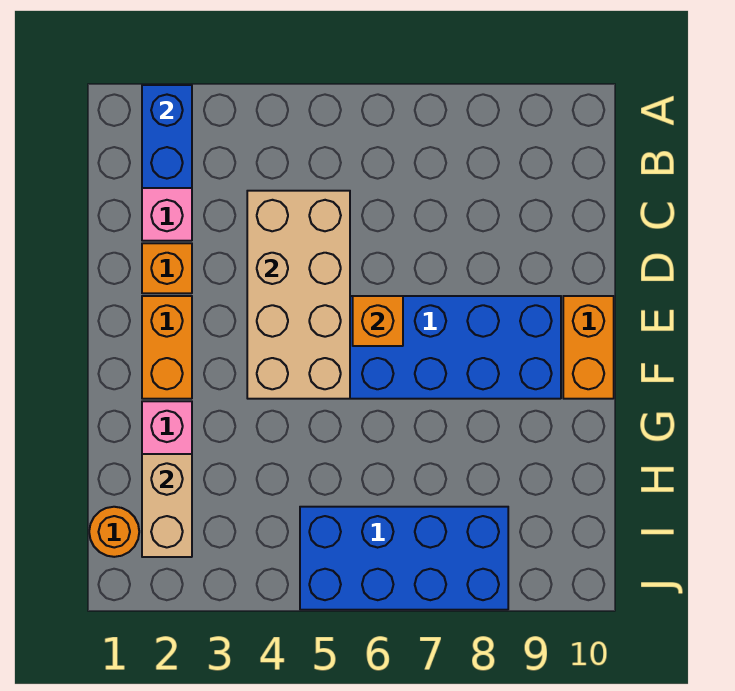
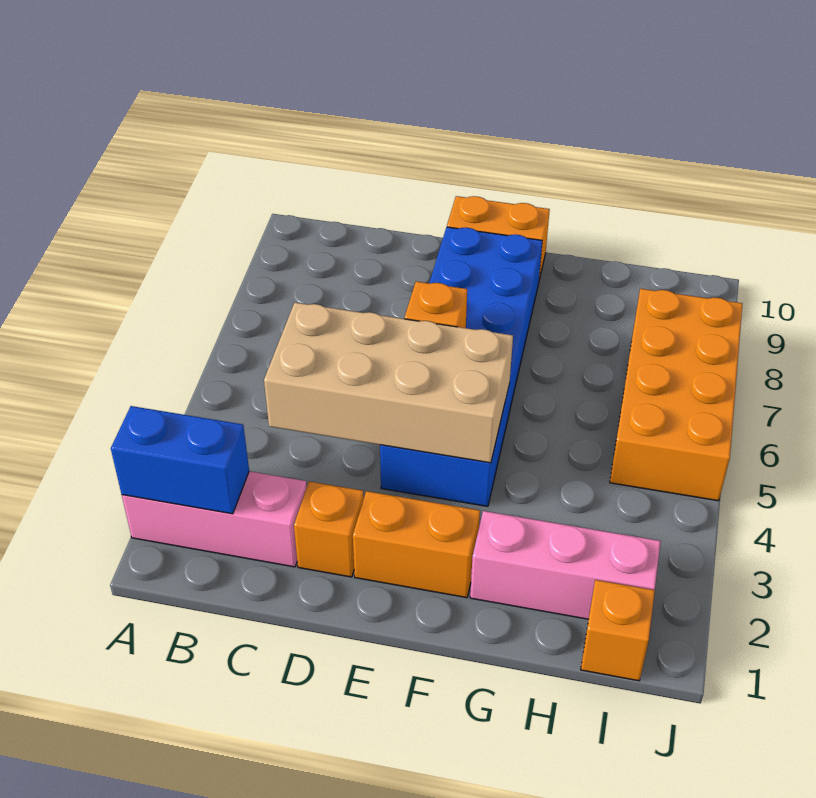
tan brick H2:I2 level 2 -> none
orange round brick I1 level 1 -> orange brick I1 level 1
blue brick I5:J8 level 1 -> orange brick I5:J8 level 1

